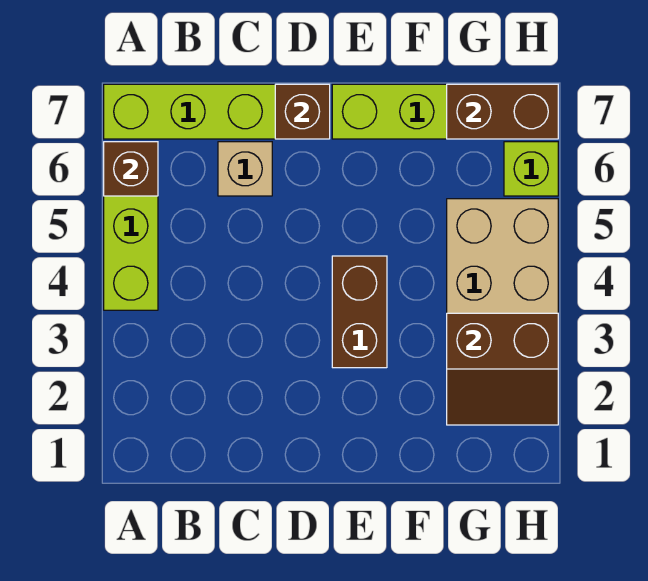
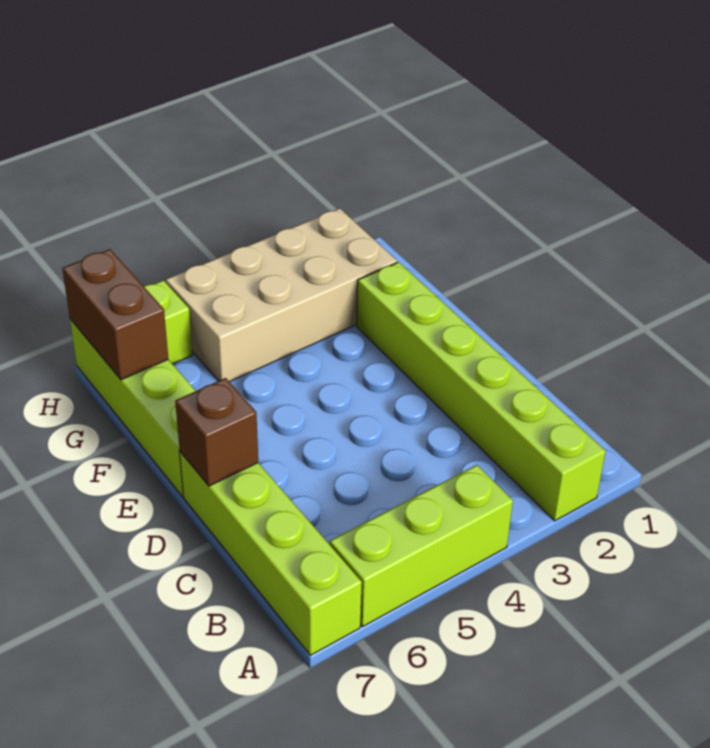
none -> lime brick A2:F2 level 1
brown brick A6 level 2 -> none
tan brick C6 level 1 -> none
brown brick E3:E4 level 1 -> none
brown slope G2:H3 level 2 top 3 -> none

